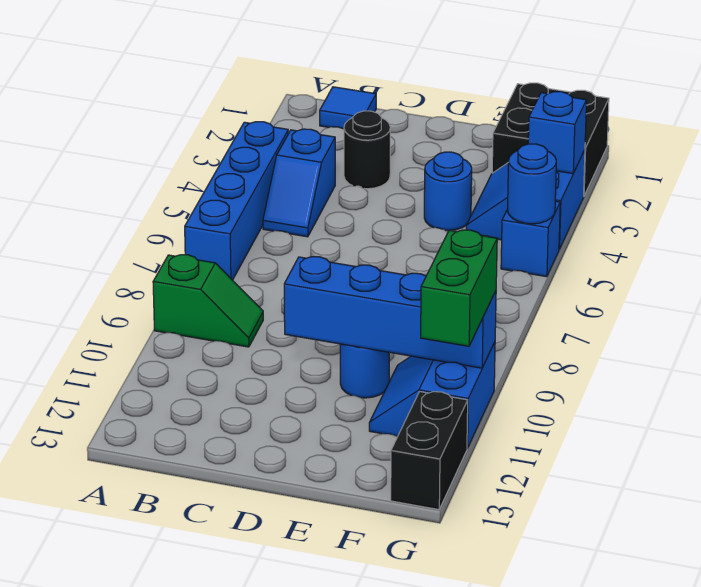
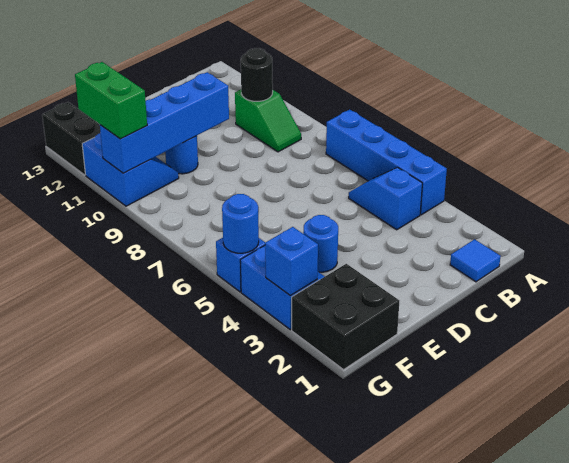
green slope A9:B9 level 1 top A -> green slope B9:B10 level 1 top 10
black round brick C3 level 1 -> black round brick B10 level 2

